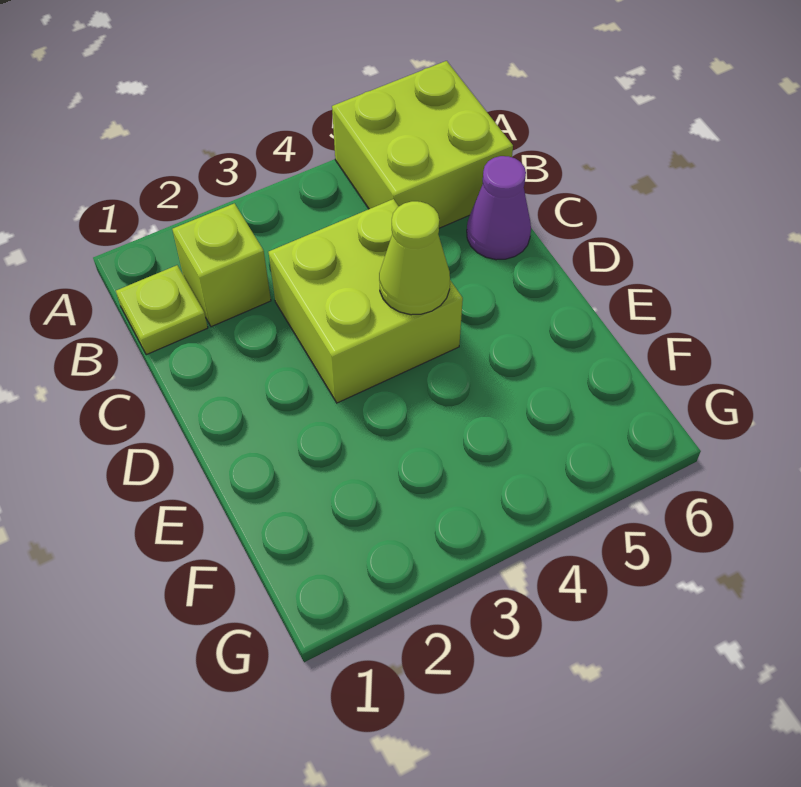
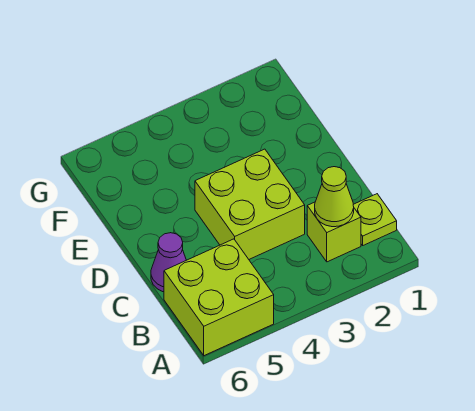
lime cone D4 level 2 -> lime cone B2 level 2

